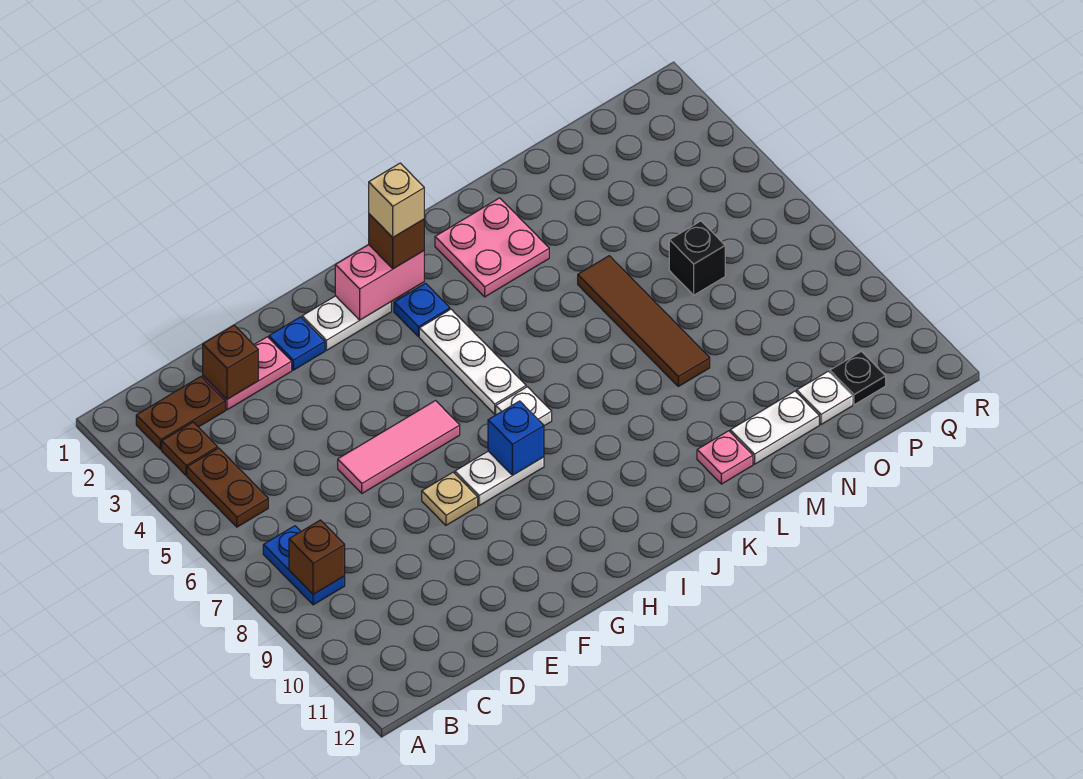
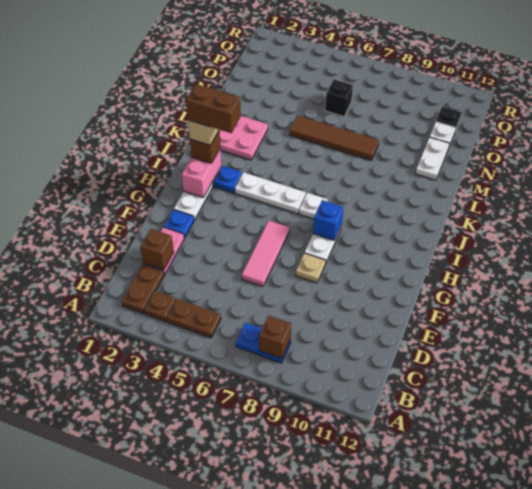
none -> brown brick I2:I3 level 5
pink plate L11 level 1 -> none

